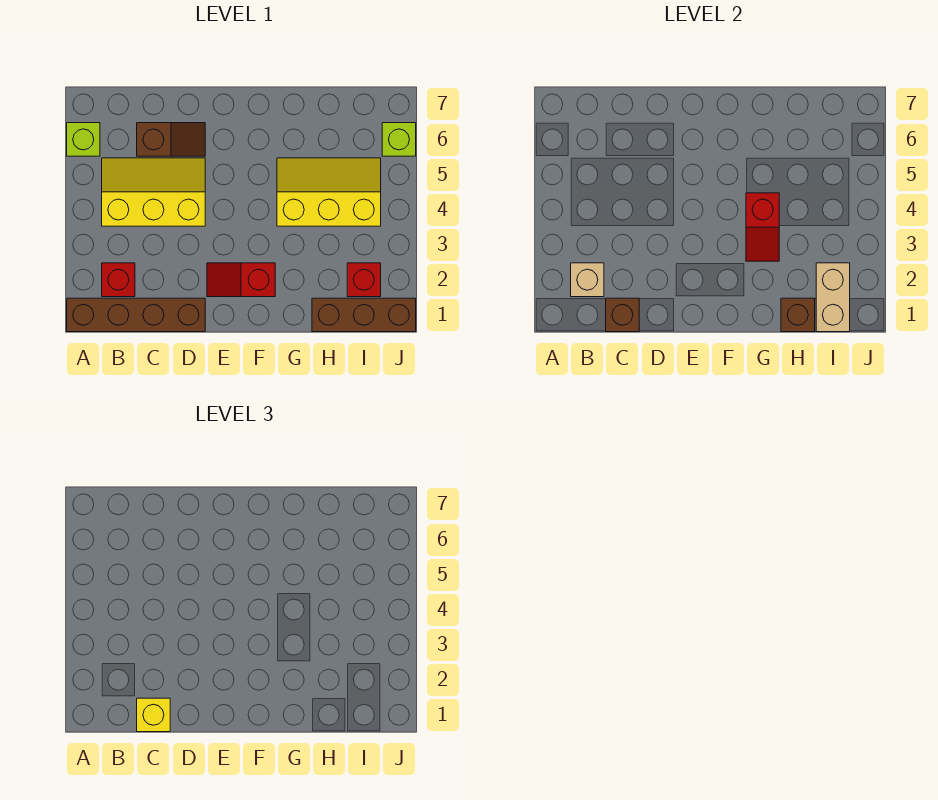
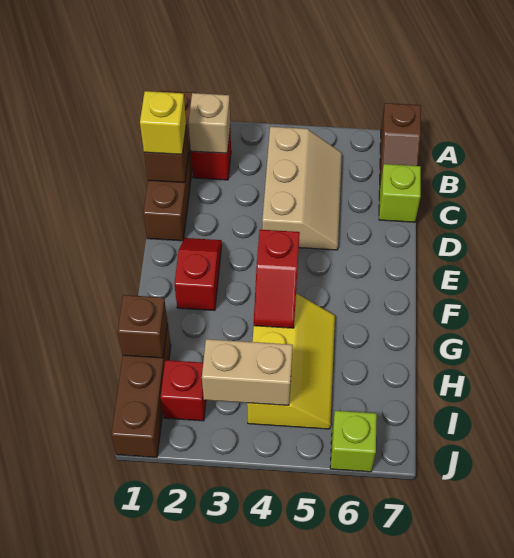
lime brick A6 level 1 -> lime brick C7 level 1
yellow slope B4:D5 level 1 top 4 -> tan slope B4:D5 level 1 top 4
brown slope C6:D6 level 1 top C -> brown slope A7:B7 level 1 top A
red slope G3:G4 level 2 top 4 -> red slope F4:G4 level 2 top F
tan brick I1:I2 level 2 -> tan brick I3:I4 level 2

